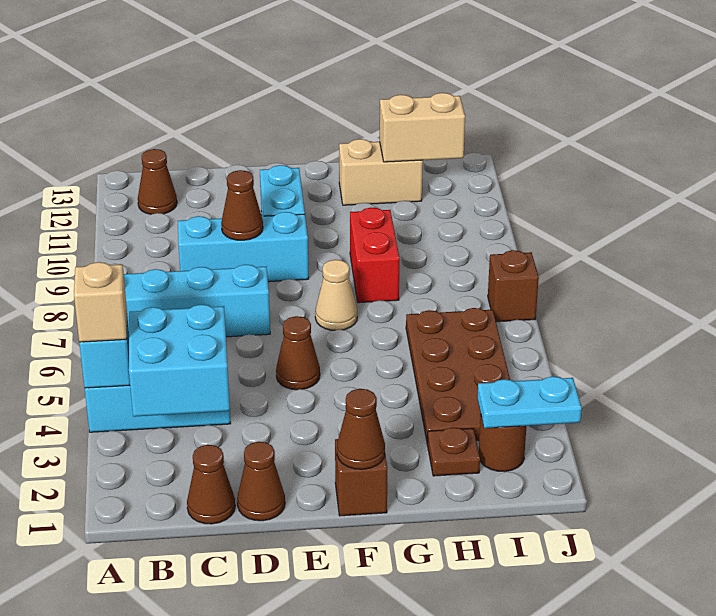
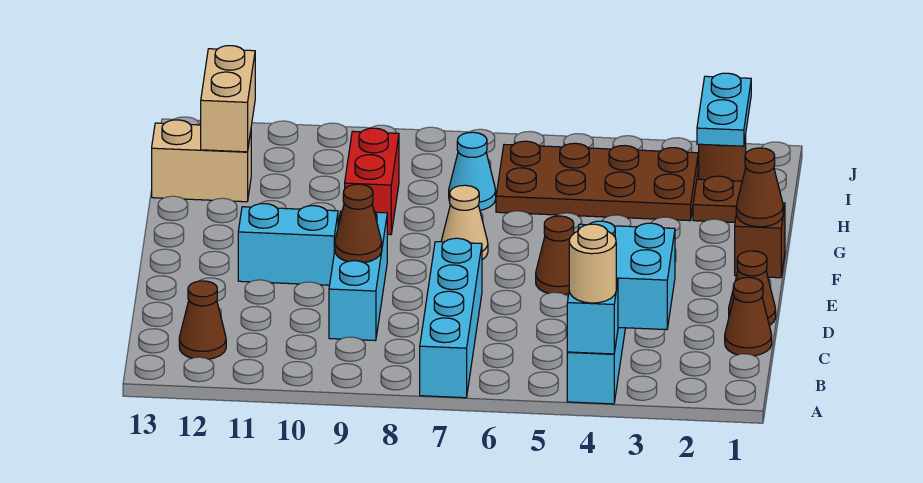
tan brick A4 level 3 -> tan round brick A4 level 3
red brick G8:G9 level 1 -> red brick G9:H9 level 1
tan brick G12:H12 level 1 -> tan brick H12:H13 level 1
none -> cyan cone H7 level 1
brown brick J7 level 1 -> none

